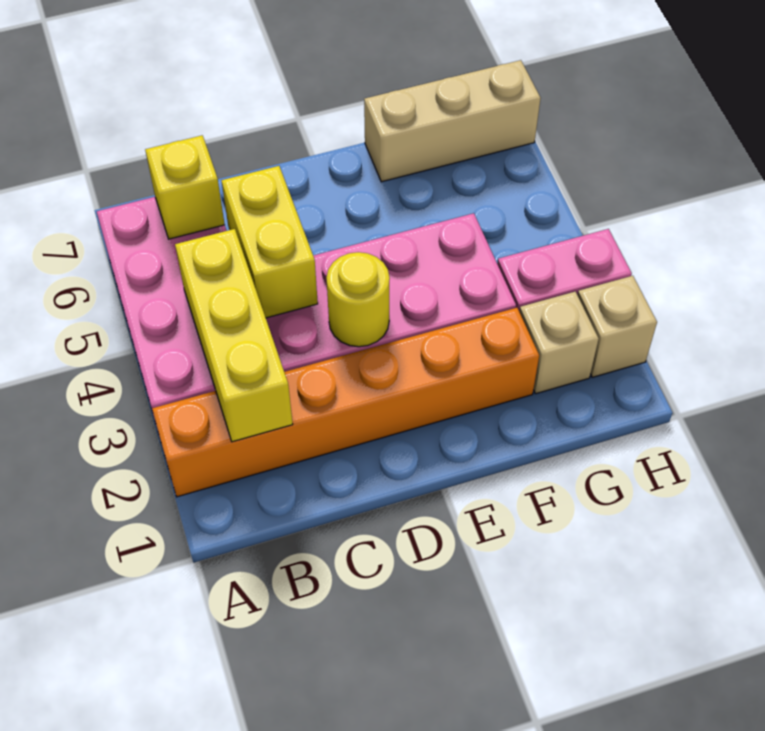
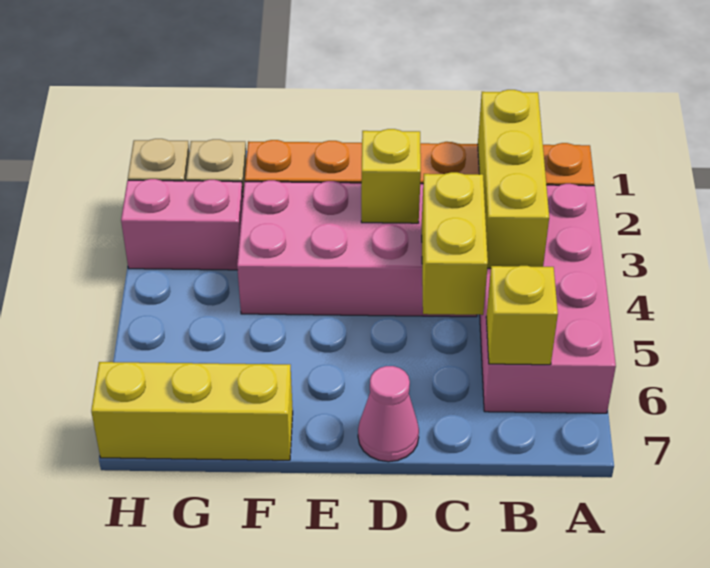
yellow round brick D3 level 2 -> yellow brick D3 level 2
none -> pink cone D7 level 1
tan brick F7:H7 level 1 -> yellow brick F7:H7 level 1

